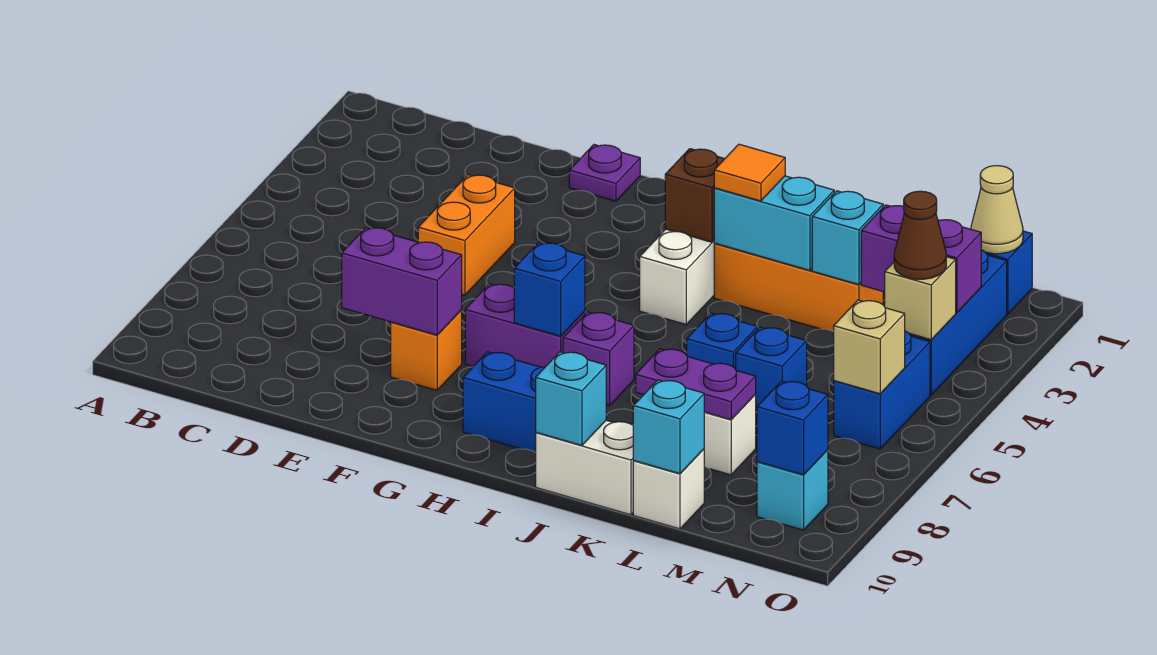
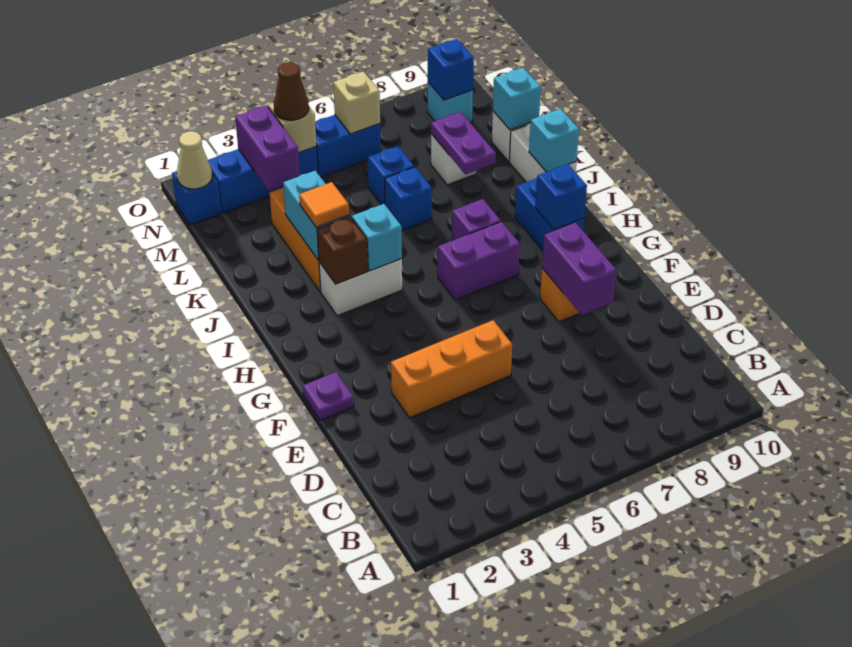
orange brick E4:E5 level 1 -> orange brick E3:E5 level 1
purple brick G7:H7 level 1 -> purple brick H6:H7 level 1
blue brick H7 level 2 -> blue brick H9 level 2
cyan brick L3 level 2 -> cyan brick I4 level 2

